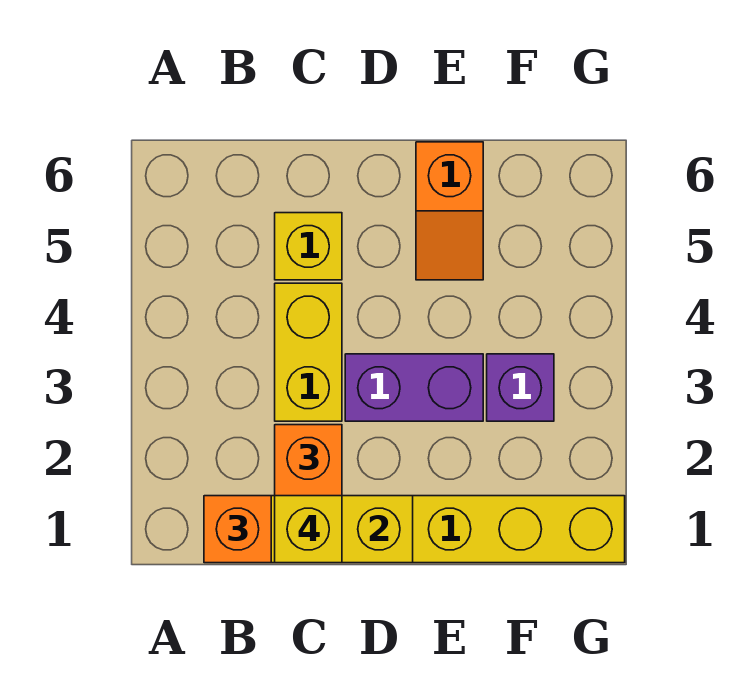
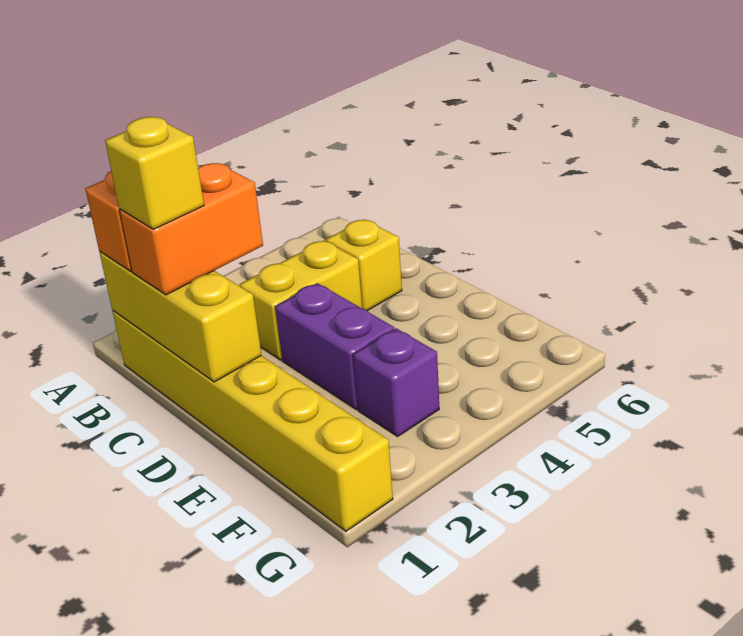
orange slope E5:E6 level 1 top 6 -> none

